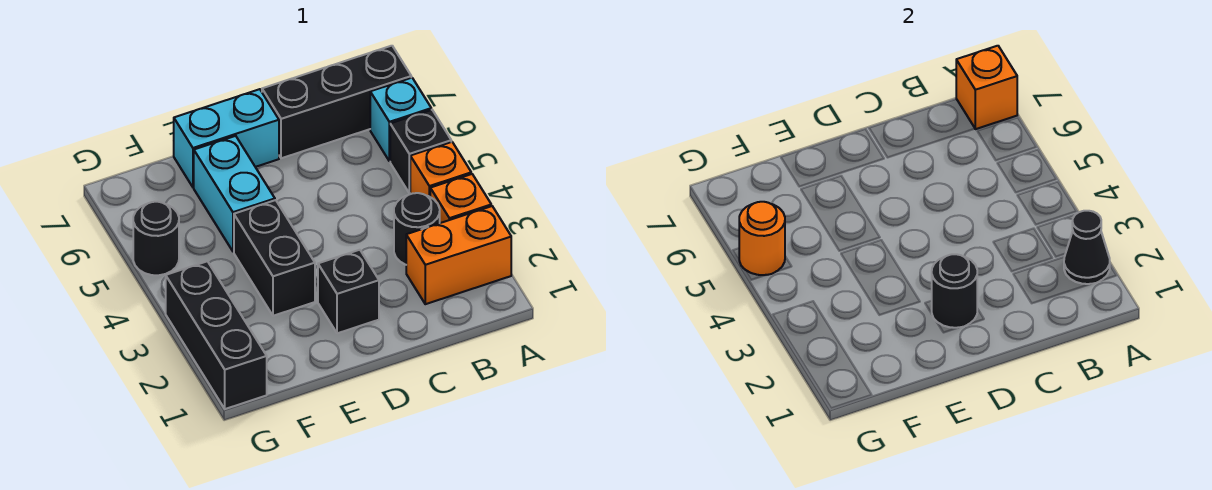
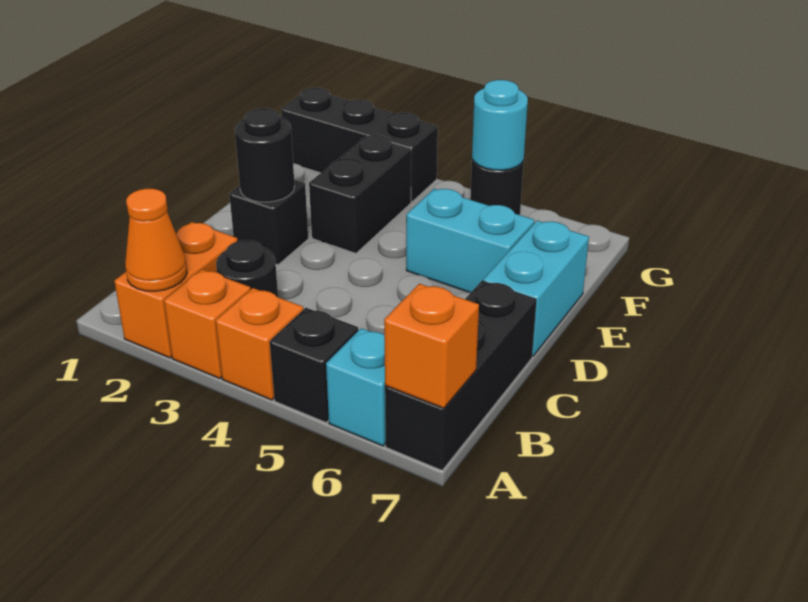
black cone A2 level 2 -> orange cone A2 level 2
black brick E3:E4 level 1 -> black brick E3:F3 level 1
orange round brick G5 level 2 -> cyan round brick G5 level 2

